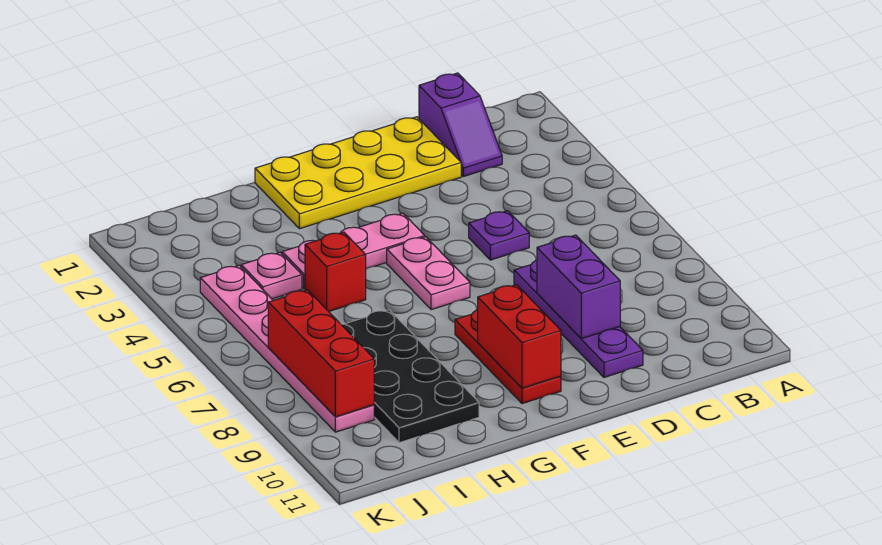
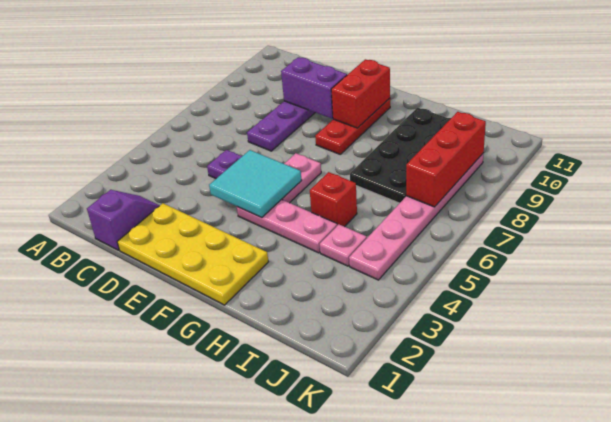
purple brick D8:D9 level 2 -> purple brick D9:E9 level 2
none -> cyan tile E4:F5 level 2

